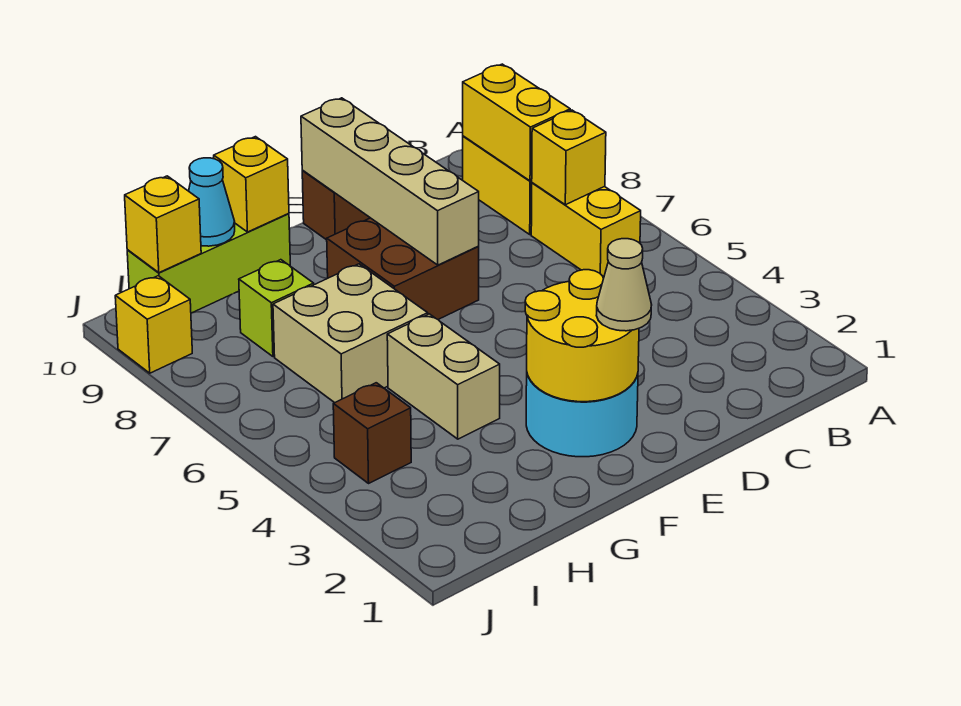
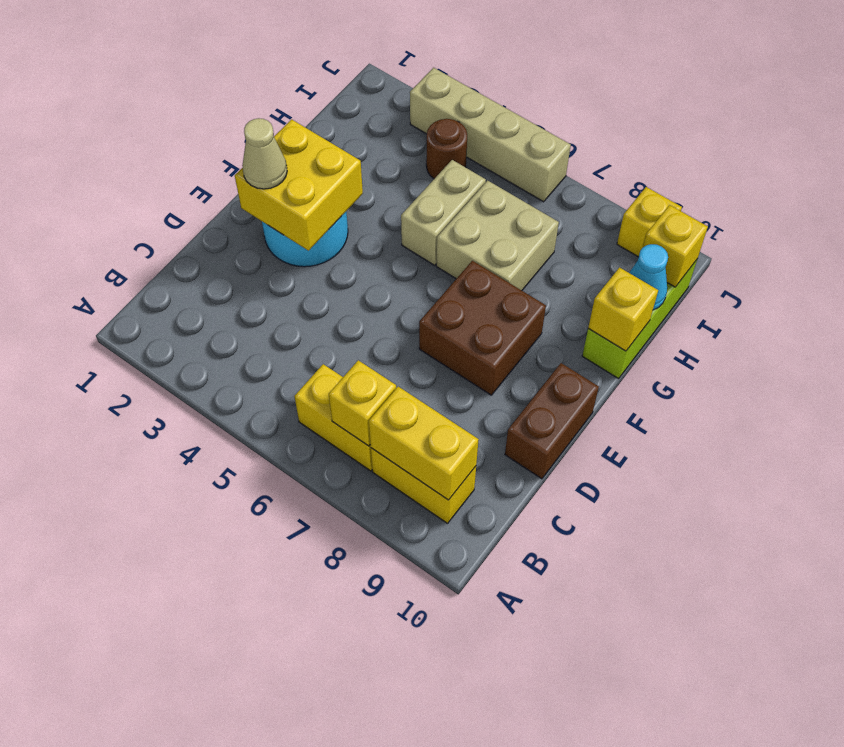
yellow round brick E2:F3 level 2 -> yellow brick E2:F3 level 2
tan brick E7:E10 level 2 -> tan brick J3:J6 level 1
tan brick G4:G5 level 1 -> tan brick G5:H5 level 1
lime brick H8 level 1 -> none
brown brick I4 level 1 -> brown round brick I4 level 1

